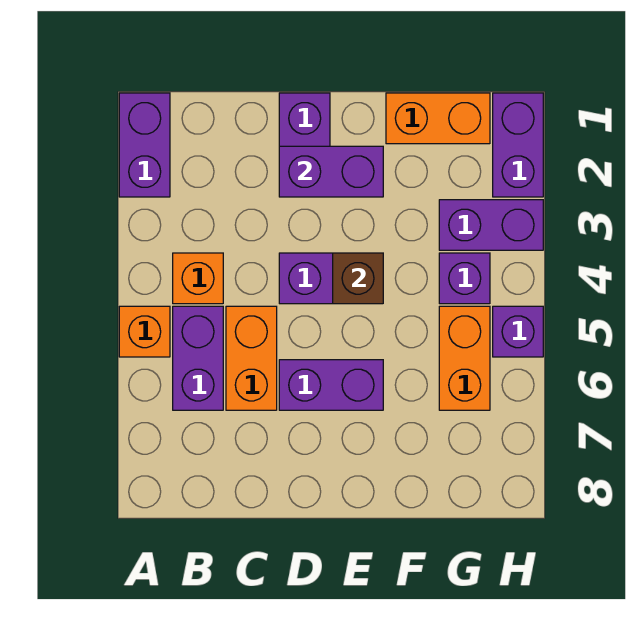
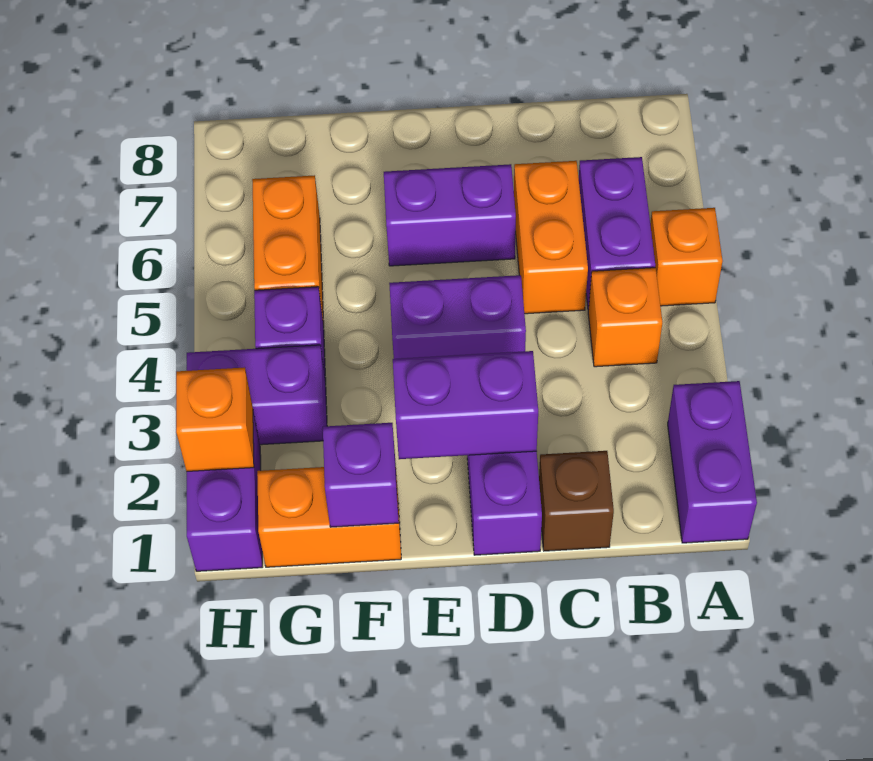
brown brick E4 level 2 -> brown brick C1 level 1
none -> orange brick H2 level 2
purple brick H5 level 1 -> purple brick F1 level 2

